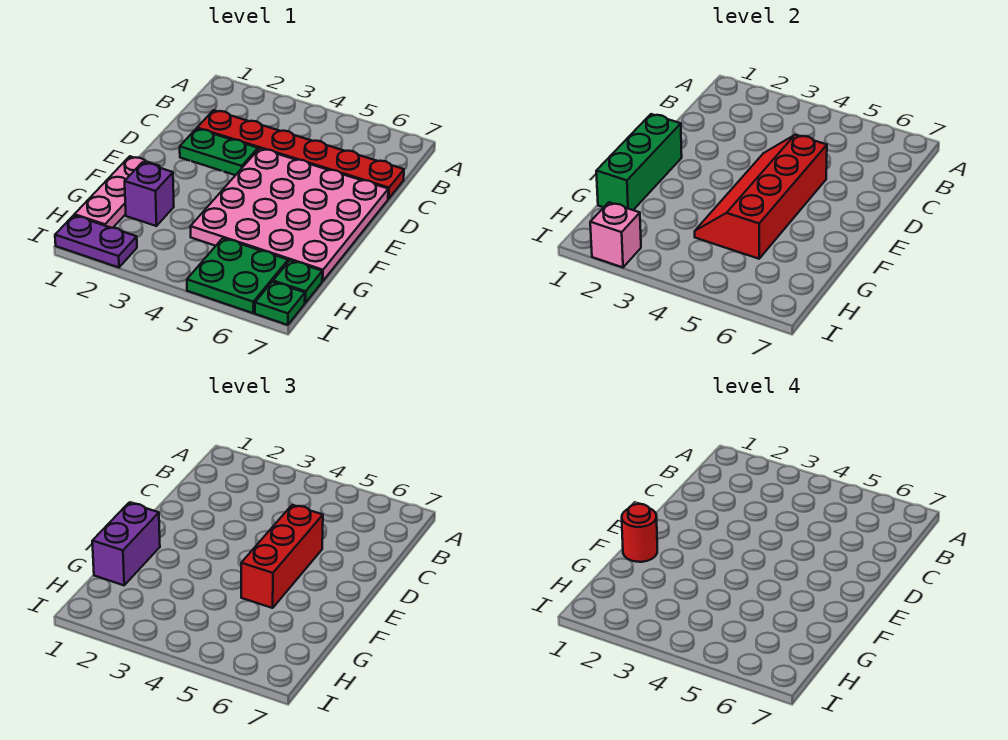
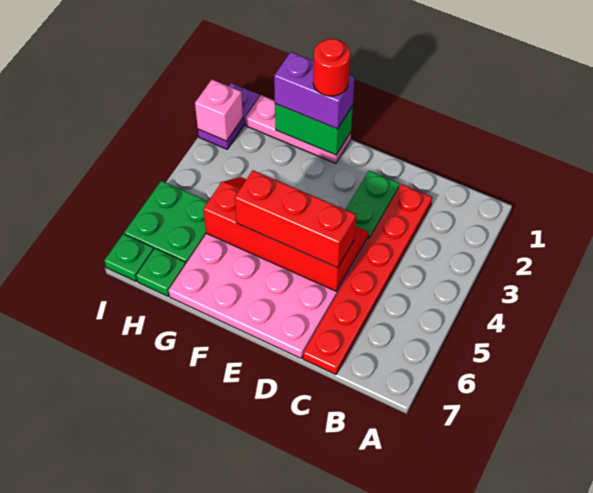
green brick E1:G1 level 2 -> green brick F1:G1 level 2
purple brick G2 level 1 -> none

